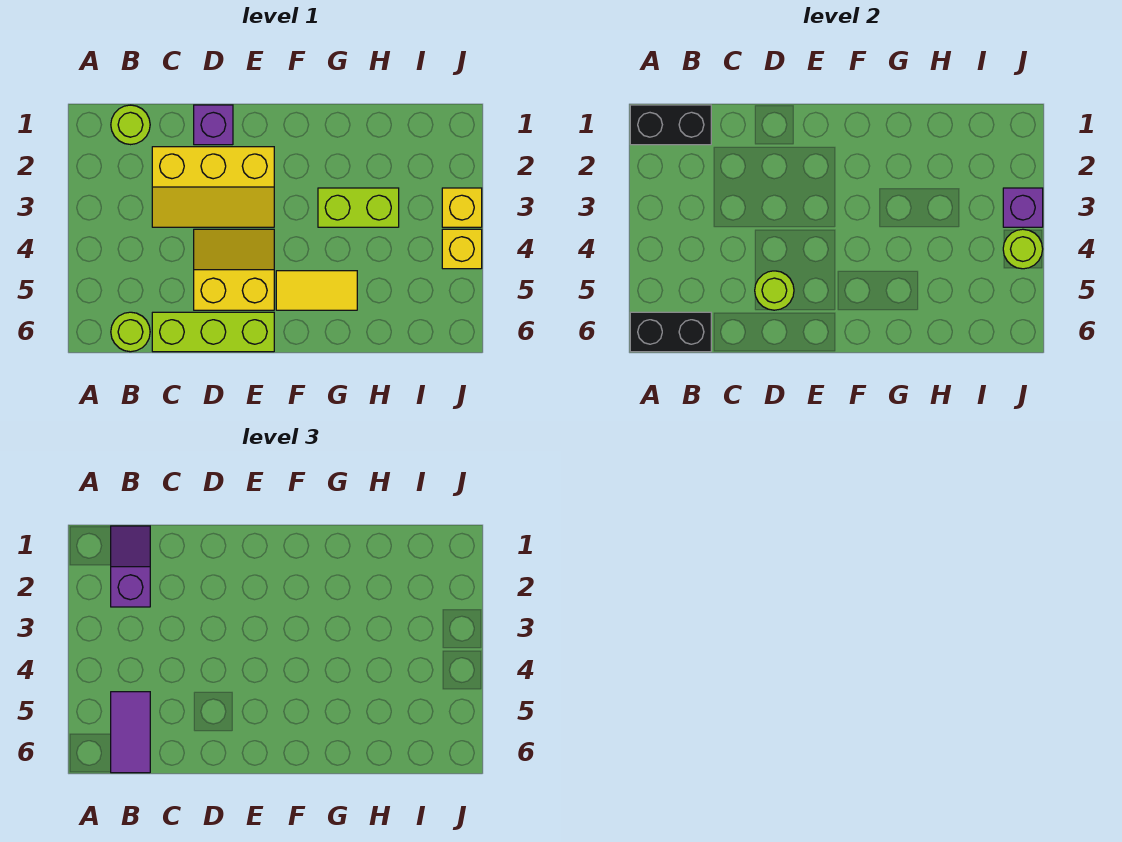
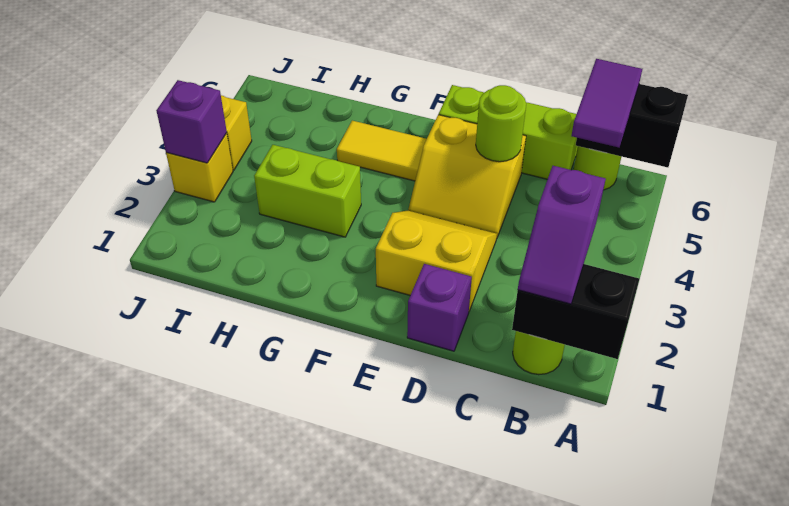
yellow slope C2:E3 level 1 top 2 -> yellow slope D2:E3 level 1 top 2
lime round brick J4 level 2 -> none

